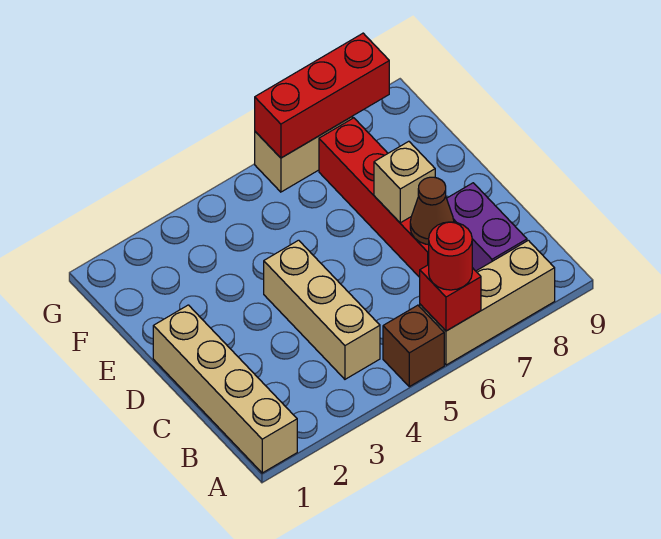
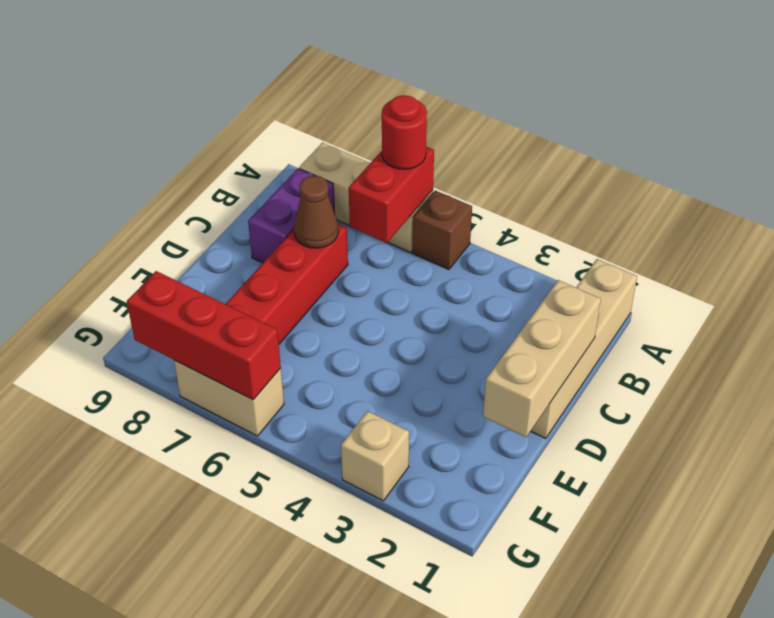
red brick A6 level 2 -> red brick A6:B6 level 2
tan brick B4:D4 level 1 -> tan brick C1:E1 level 2
tan brick D7 level 2 -> tan brick G3 level 1

